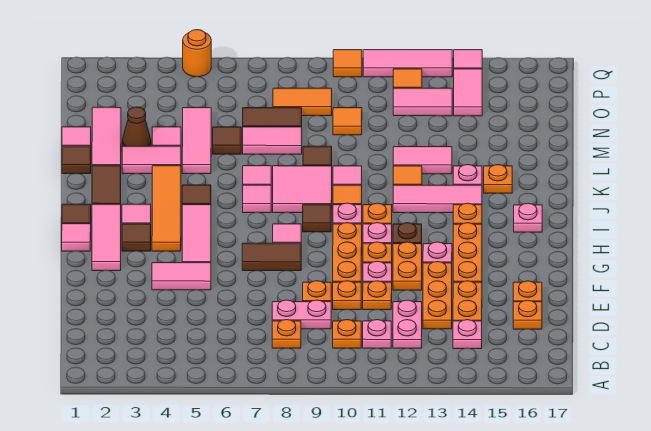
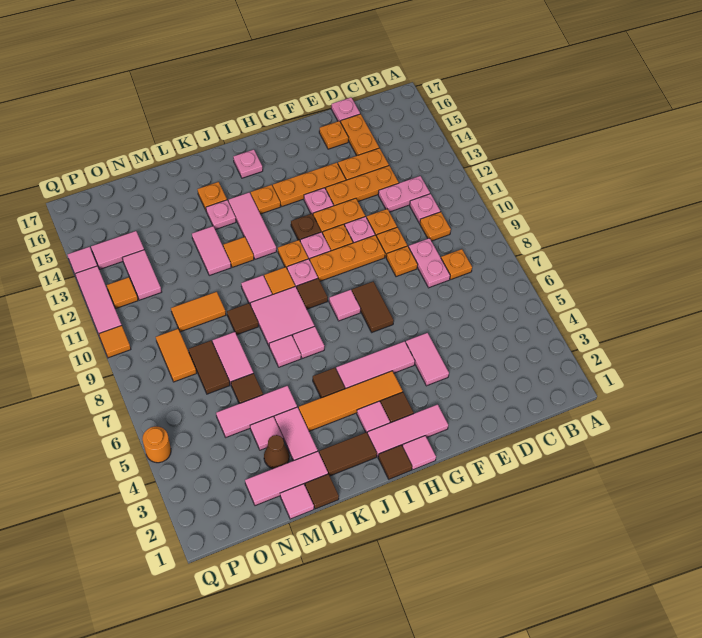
pink plate C14 level 1 -> pink plate D17 level 1
orange plate D16 level 1 -> orange plate D15:D16 level 1
orange tile N10 level 1 -> orange tile M10:N10 level 1

